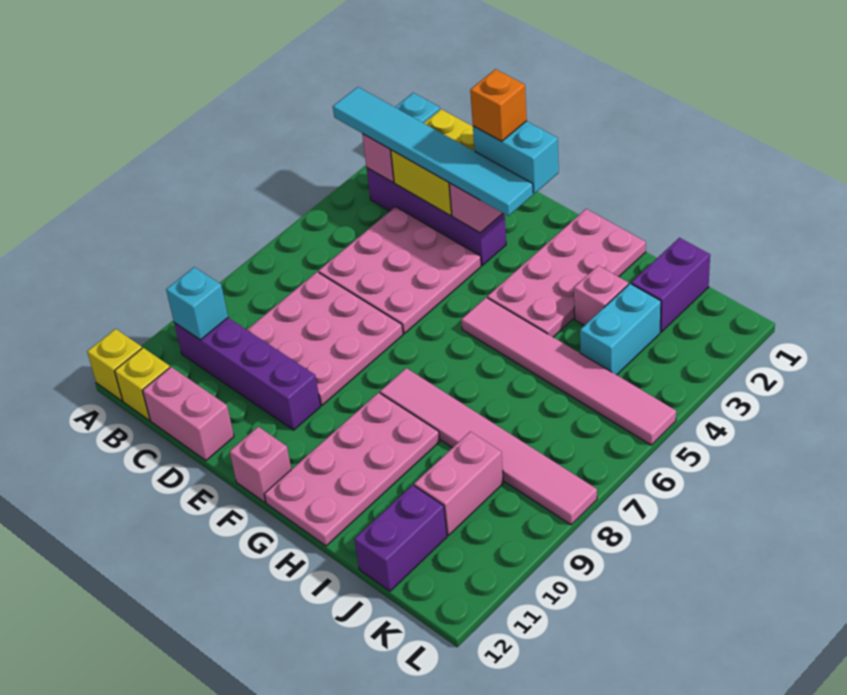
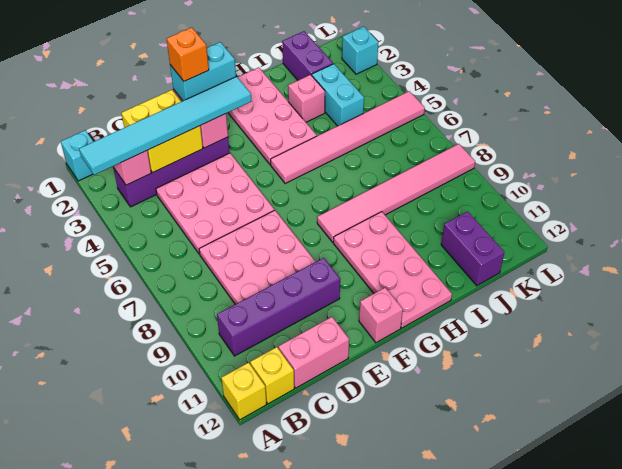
cyan brick B10 level 2 -> cyan brick L2 level 1
pink brick J9:J10 level 1 -> none

